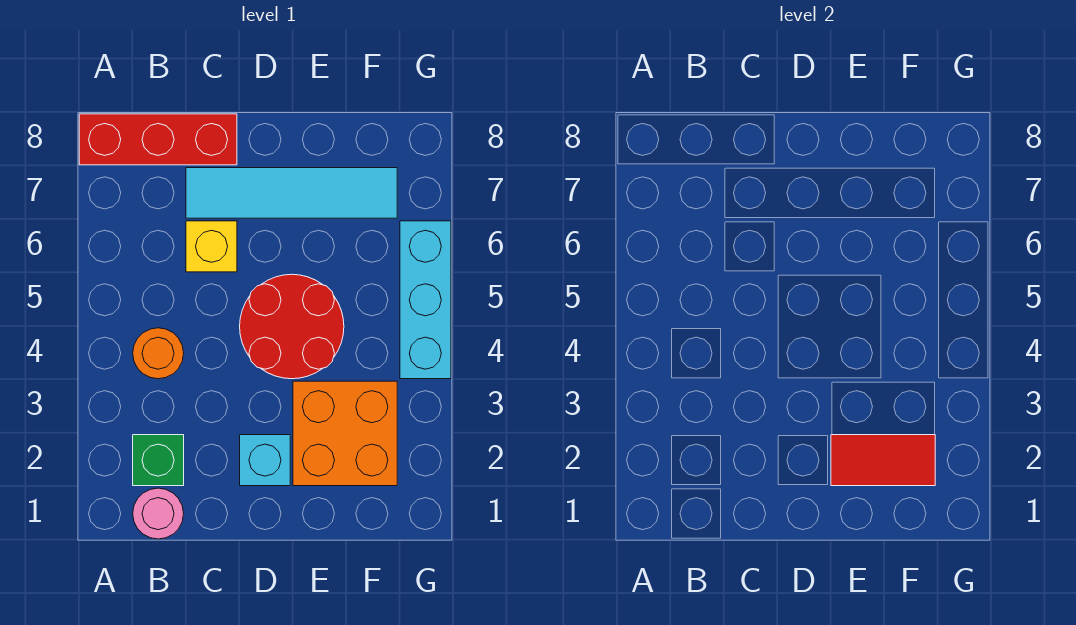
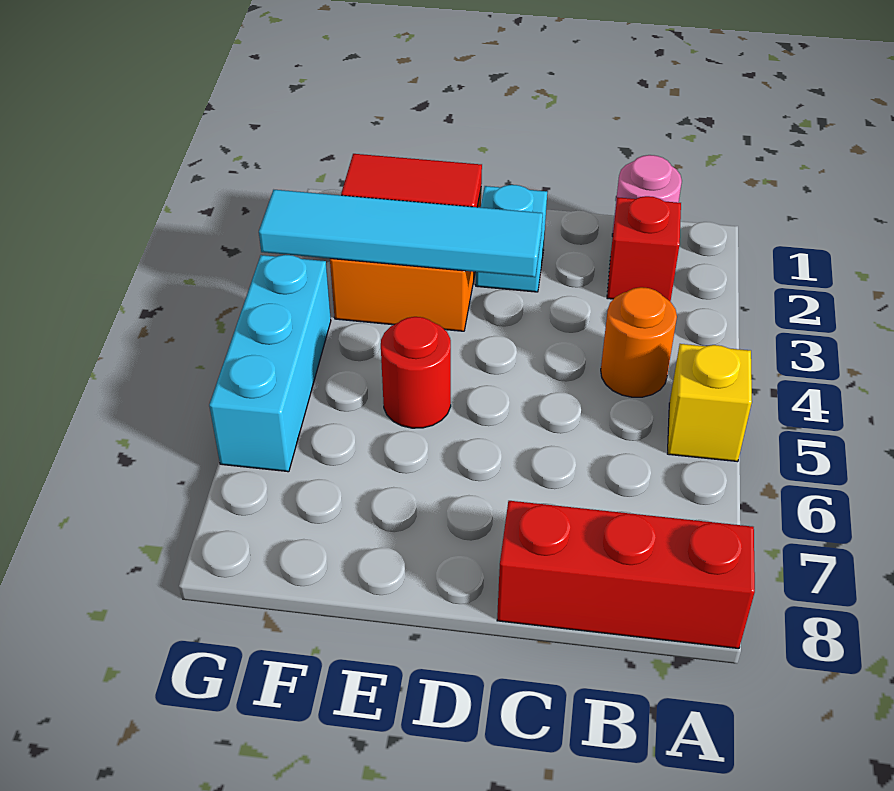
green brick B2 level 1 -> red brick B2 level 1
yellow brick C6 level 1 -> yellow brick A5 level 1
cyan tile C7:F7 level 1 -> cyan tile D3:G3 level 2
red round brick D4:E5 level 1 -> red round brick E5 level 1

